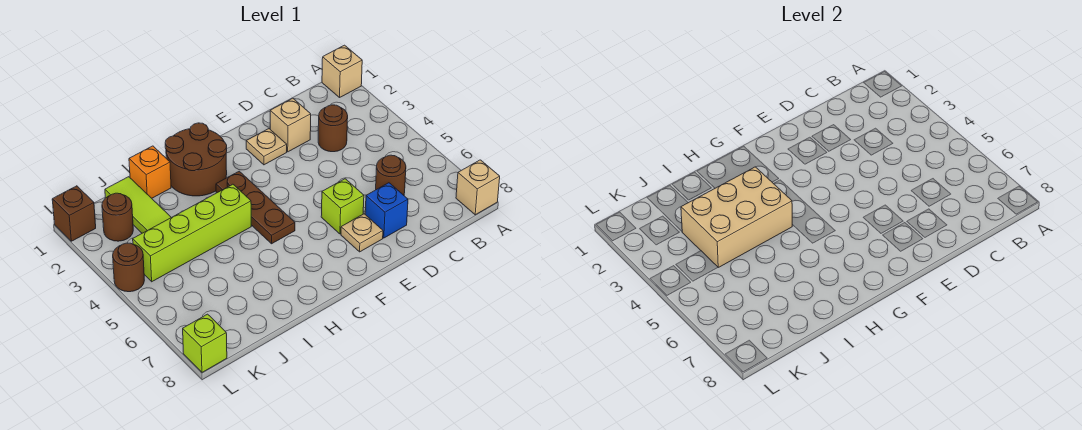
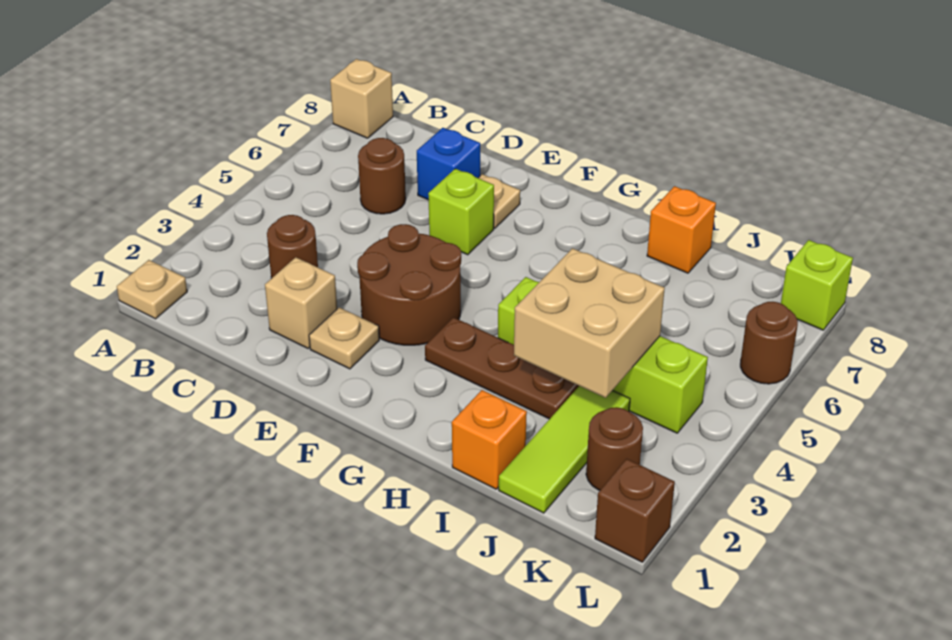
tan brick A1 level 1 -> tan plate A1 level 1
brown round brick G1:H2 level 1 -> brown round brick E3:F4 level 1
brown plate G3:G5 level 1 -> brown plate G3:I3 level 1
tan brick H3:J4 level 2 -> tan brick I3:J4 level 2
none -> orange brick I8 level 1
brown round brick L4 level 1 -> brown round brick L6 level 1

